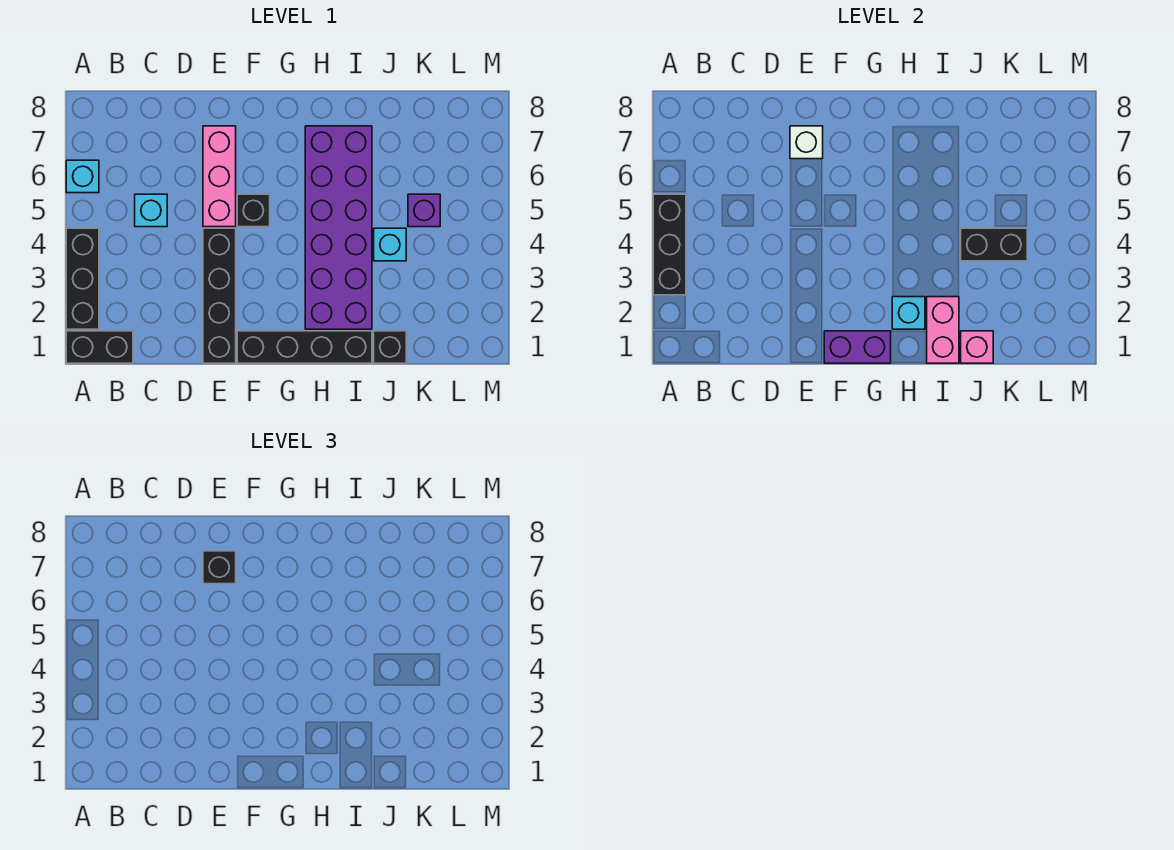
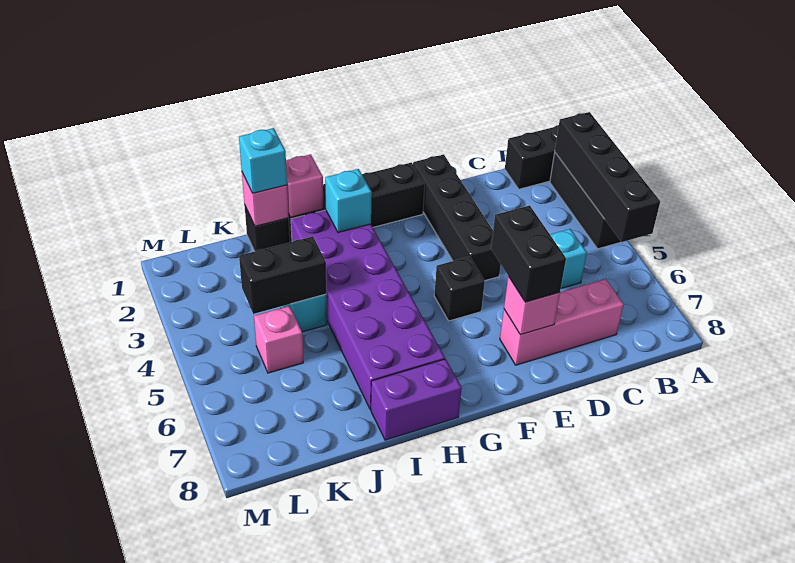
black brick A3:A5 level 2 -> black brick A2:A5 level 2
cyan brick A6 level 1 -> cyan brick J1 level 3
pink brick E5:E7 level 1 -> pink brick C7:E7 level 1
white brick E7 level 2 -> pink brick E7 level 2
black brick E7 level 3 -> black brick E6:E7 level 3
purple brick F1:G1 level 2 -> purple brick H8:I8 level 1
pink brick I1:I2 level 2 -> pink brick I1 level 2
purple brick K5 level 1 -> pink brick K5 level 1

